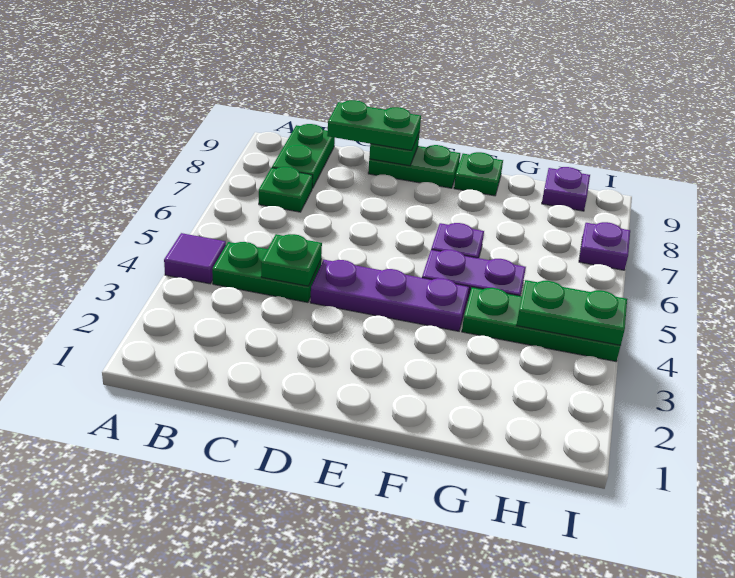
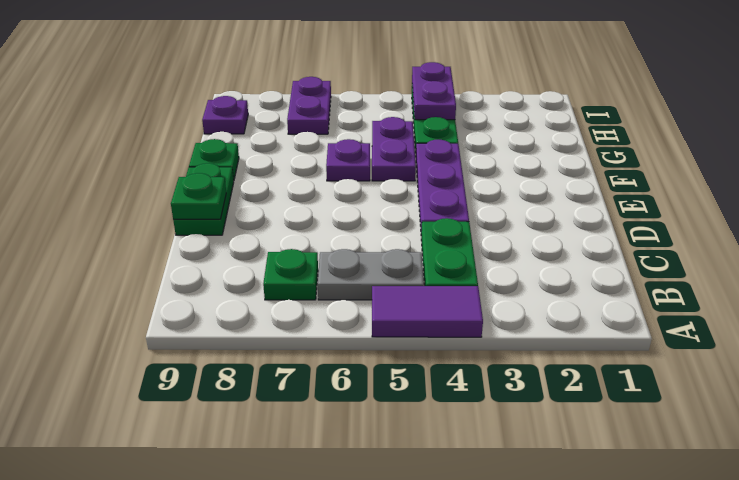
purple tile A4 level 1 -> purple tile A4:A5 level 1
none -> grey plate B5:B6 level 1
green plate B8:B9 level 1 -> none
green plate C4 level 2 -> none
green plate C9:D9 level 3 -> none
green plate H4:I4 level 2 -> purple plate H4:I4 level 2
purple plate I7 level 1 -> purple plate H7:I7 level 1

